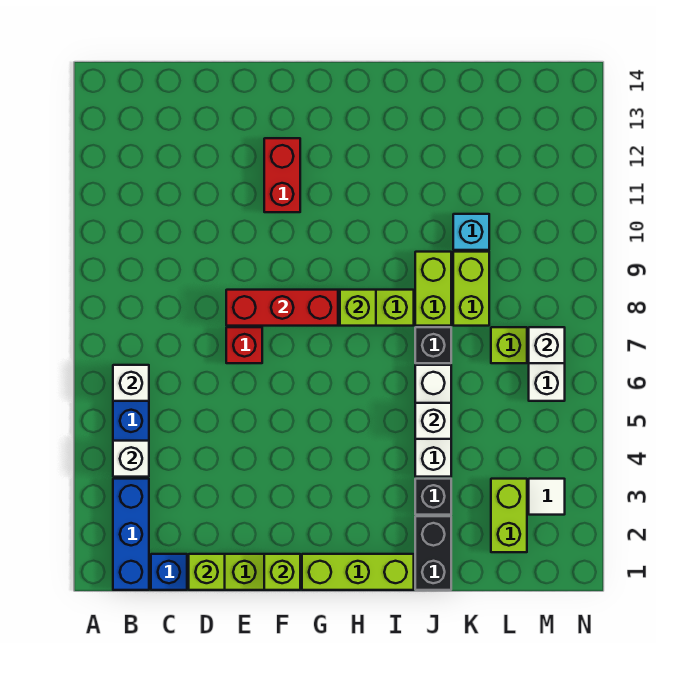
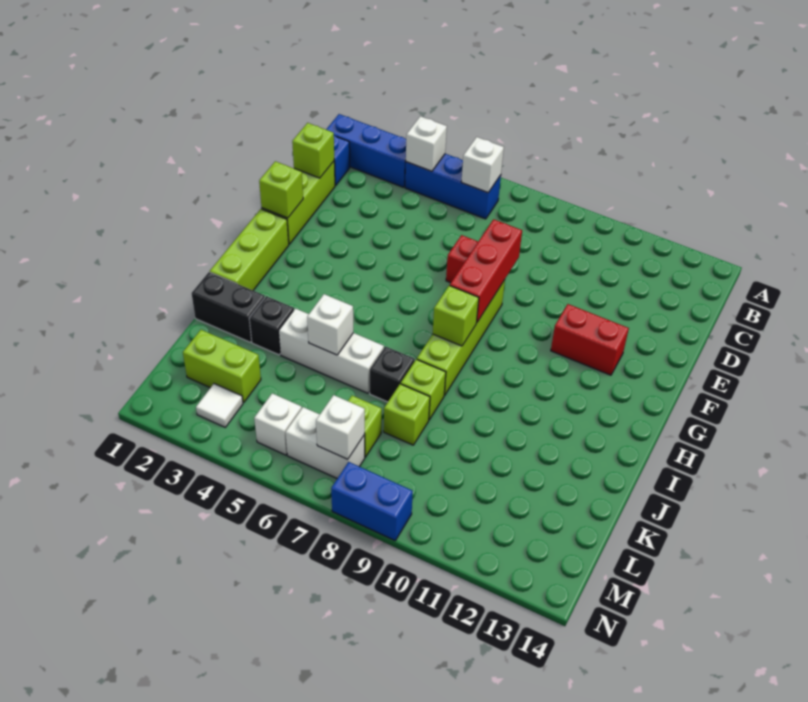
lime brick J8:J9 level 1 -> lime brick J8 level 1
lime brick K8:K9 level 1 -> lime brick K8 level 1
cyan brick K10 level 1 -> none
none -> white brick M5 level 1
none -> blue brick N8:N9 level 1

